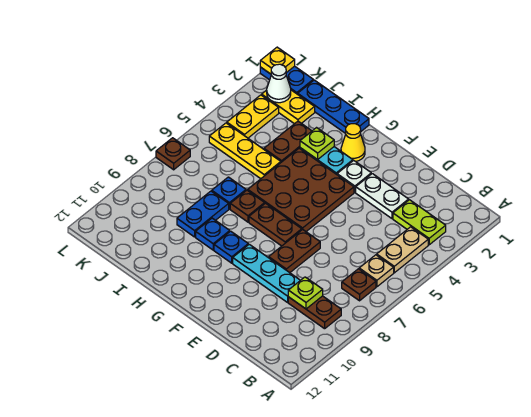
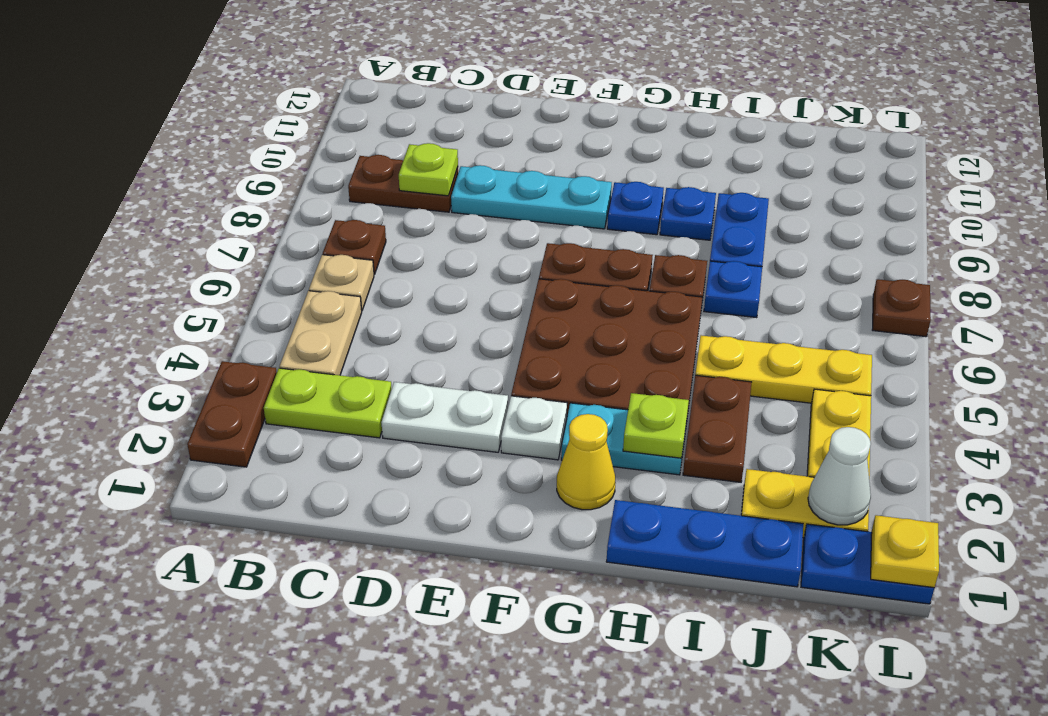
brown plate E7:E8 level 1 -> brown plate A2:A3 level 1

